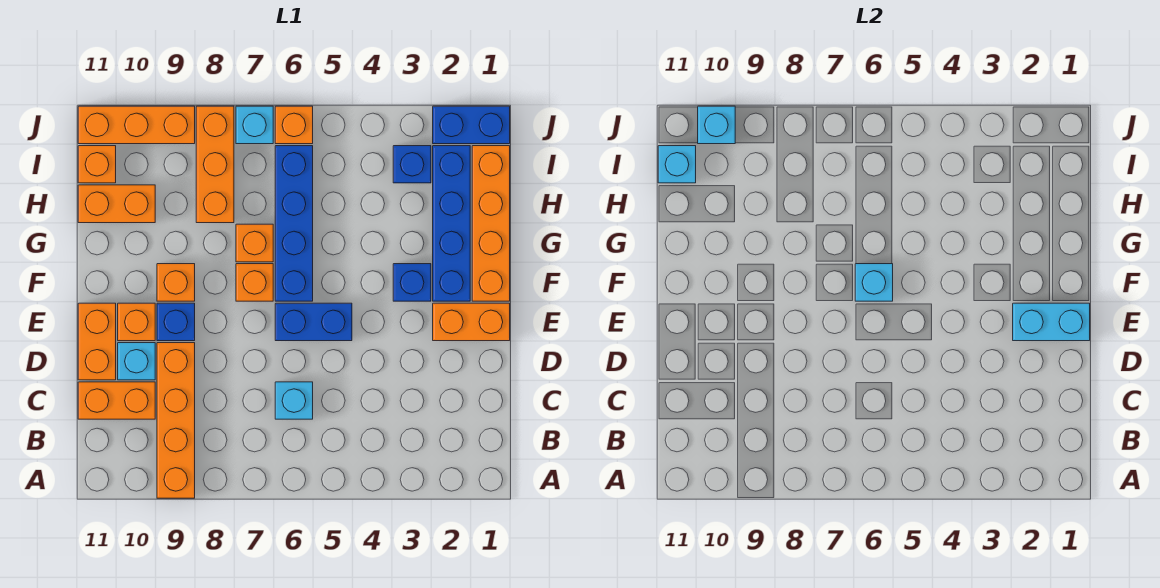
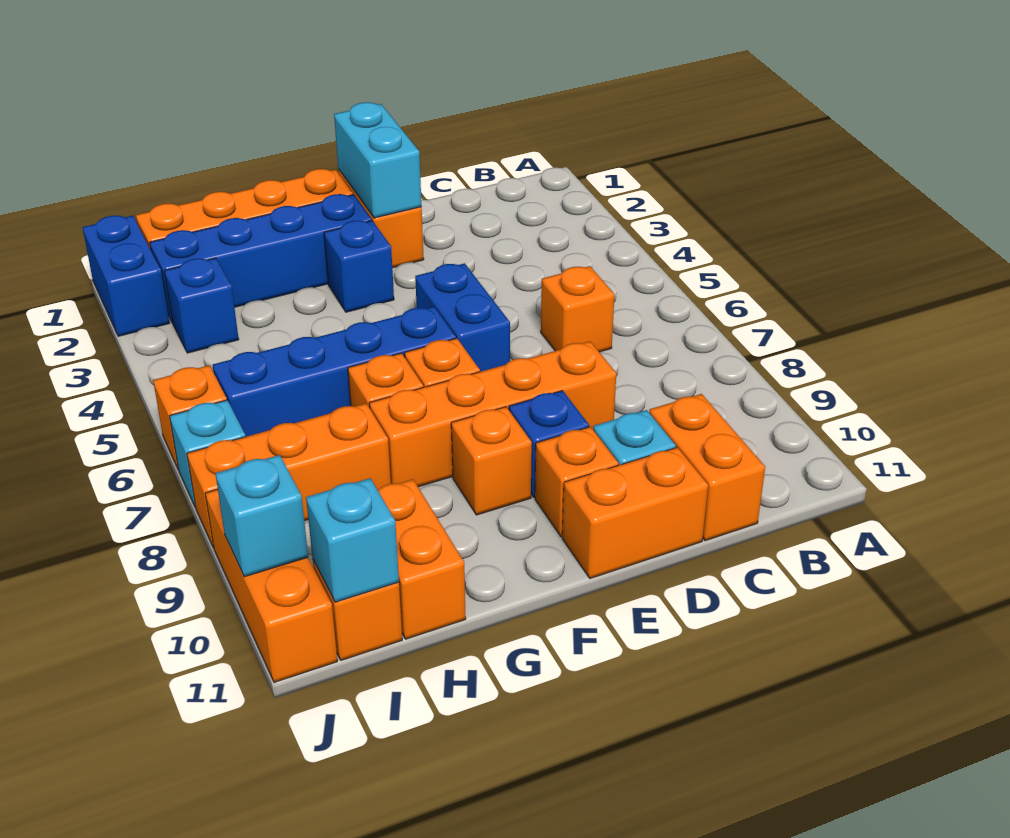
orange brick A9:D9 level 1 -> orange brick D8:G8 level 1
cyan brick C6 level 1 -> orange brick C6 level 1
cyan brick F6 level 2 -> none

